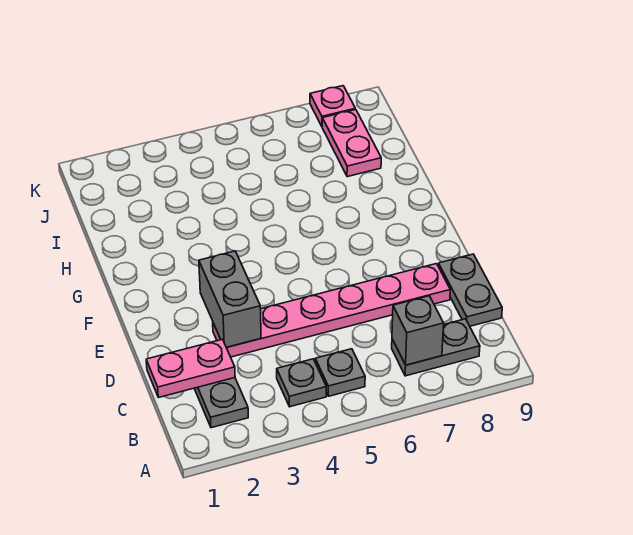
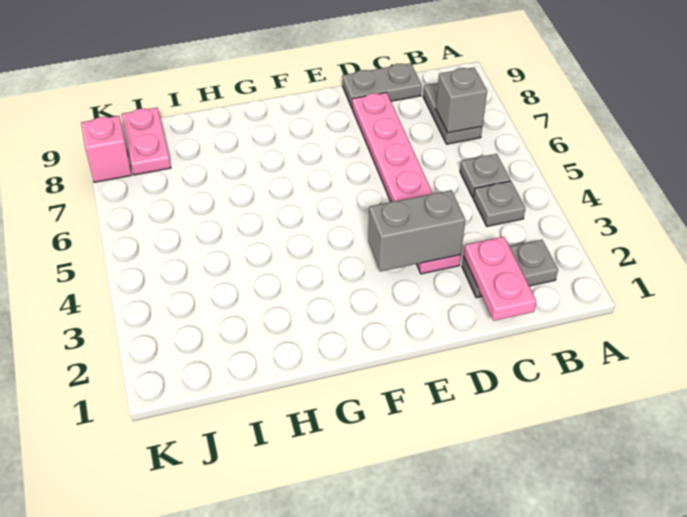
pink plate I8:J8 level 1 -> pink plate J8:J9 level 1
pink plate K8 level 1 -> pink brick K8 level 1

